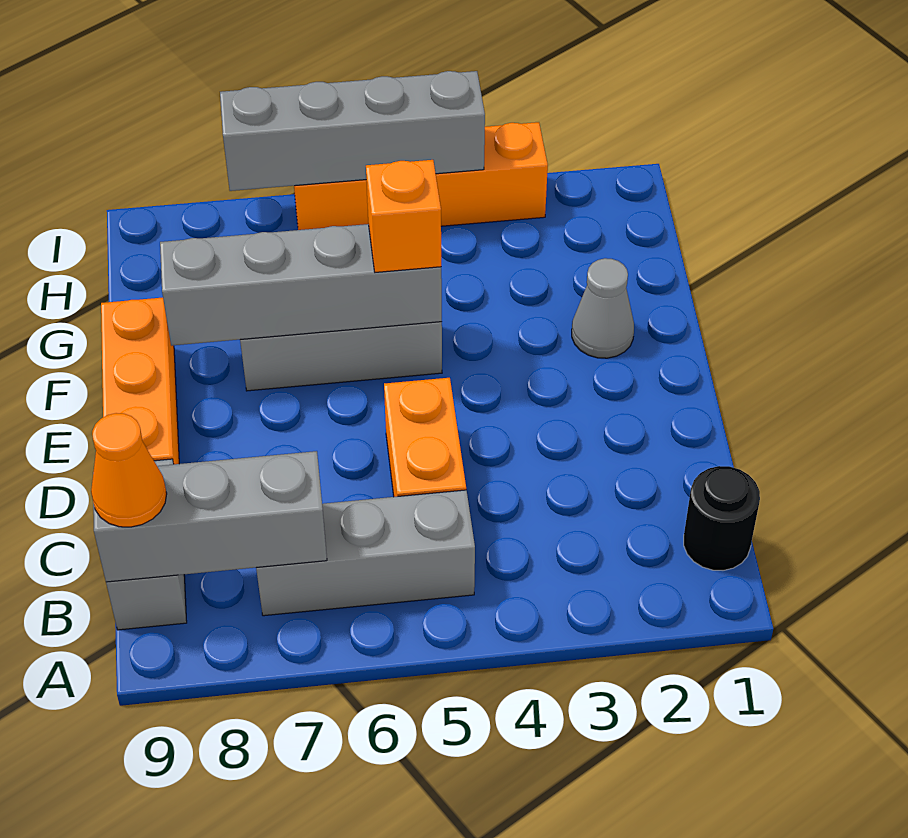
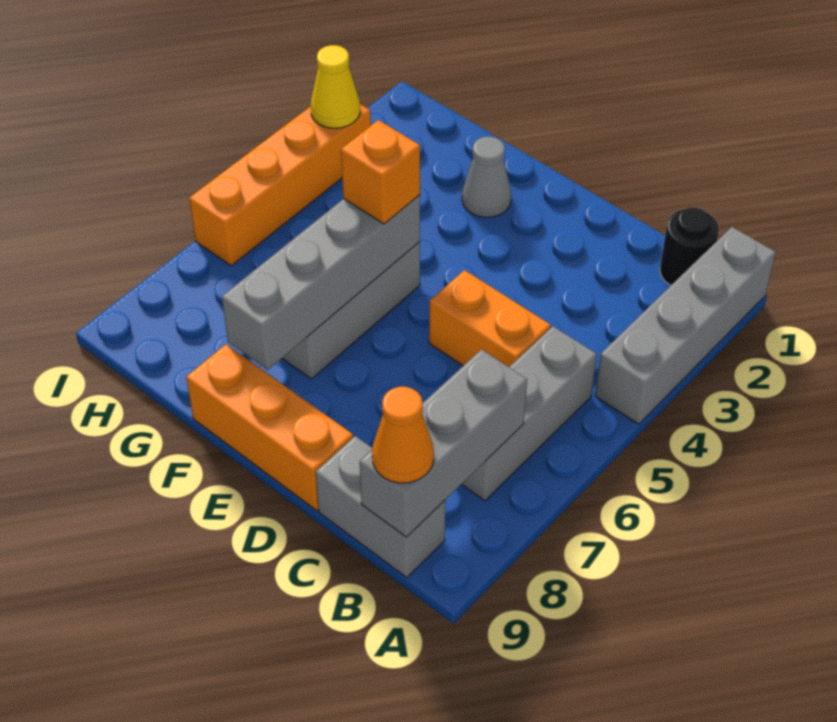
none -> yellow cone I3 level 2
grey brick I4:I7 level 2 -> grey brick A1:A4 level 1

